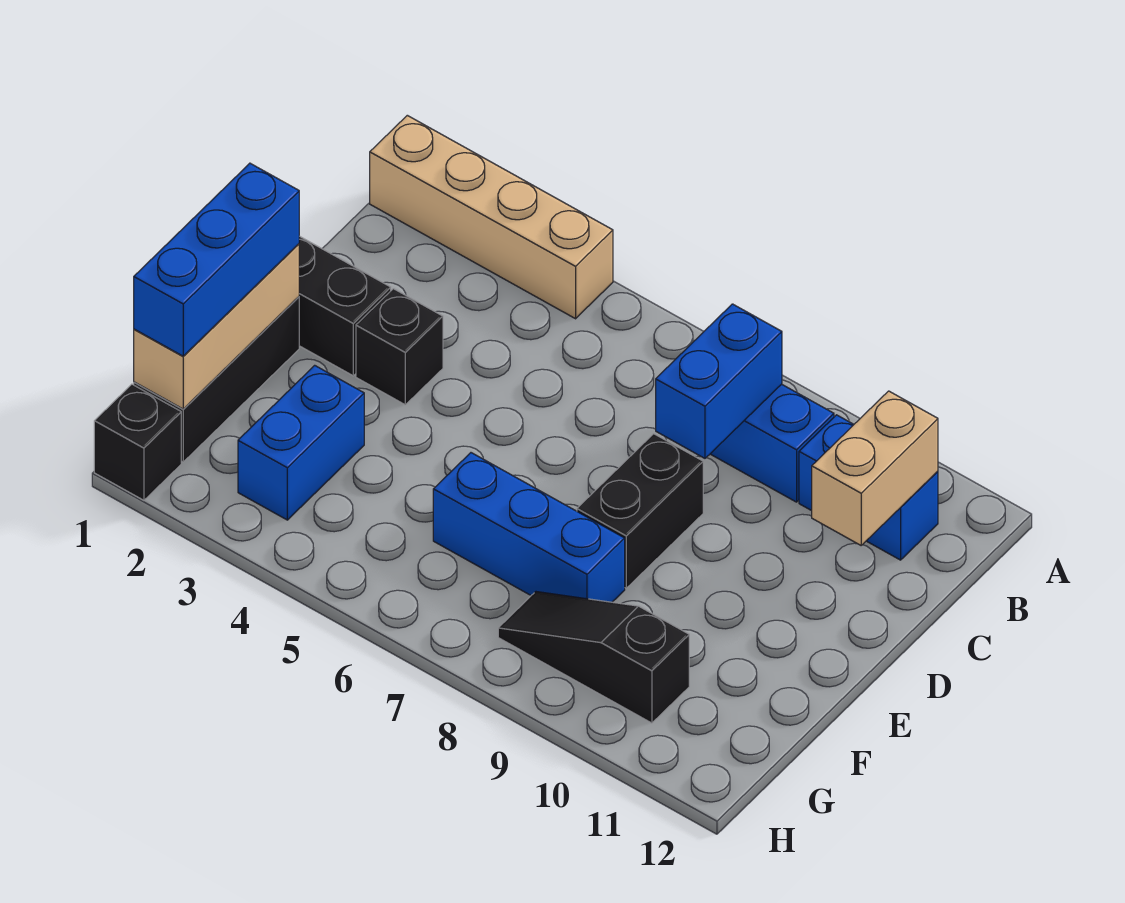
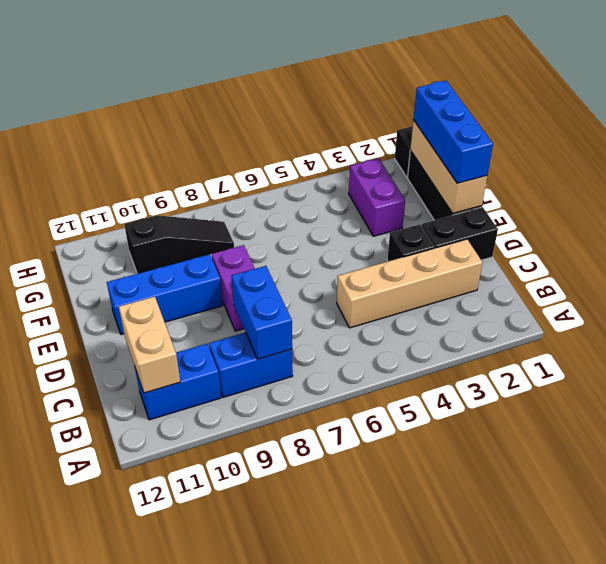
tan brick A1:A4 level 1 -> tan brick C2:C5 level 1
black brick D8:E8 level 1 -> purple brick D8:E8 level 1
blue brick F3:G3 level 1 -> purple brick F3:G3 level 1
blue brick F6:F8 level 1 -> blue brick E9:E11 level 1

